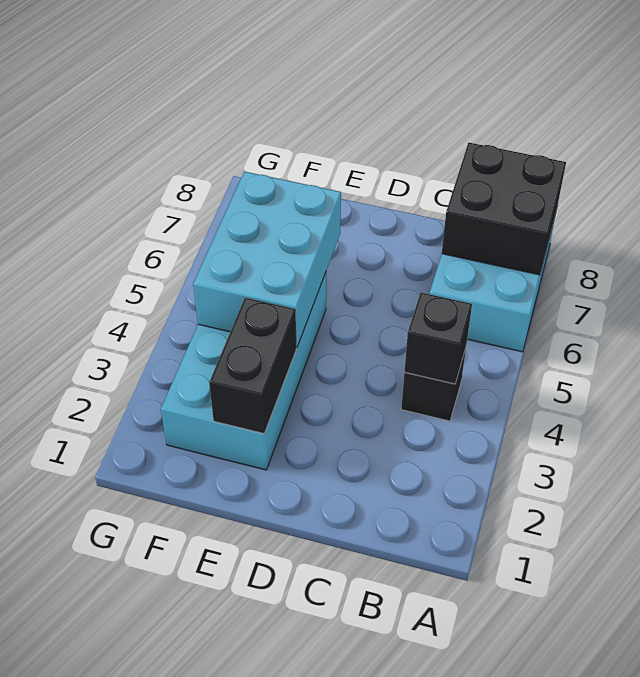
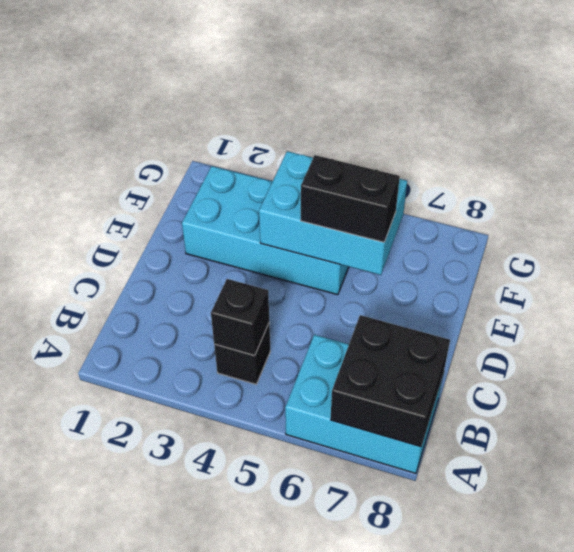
black brick E2:E3 level 2 -> black brick E5:E6 level 3

